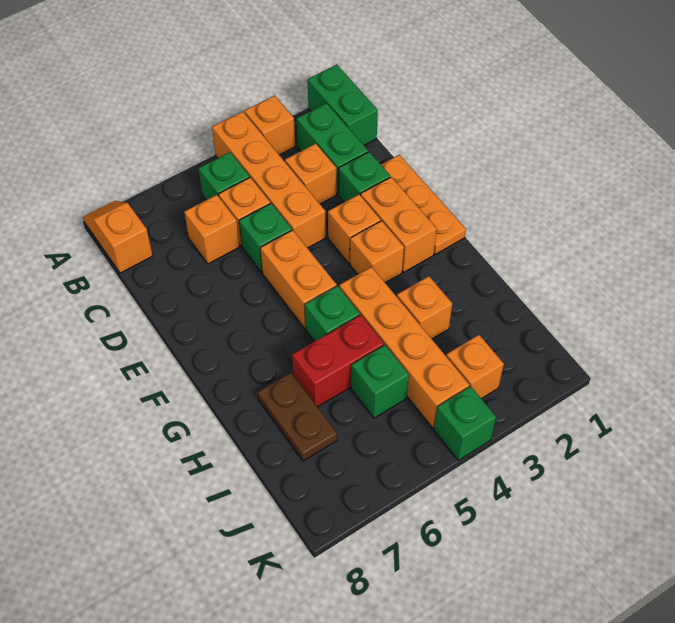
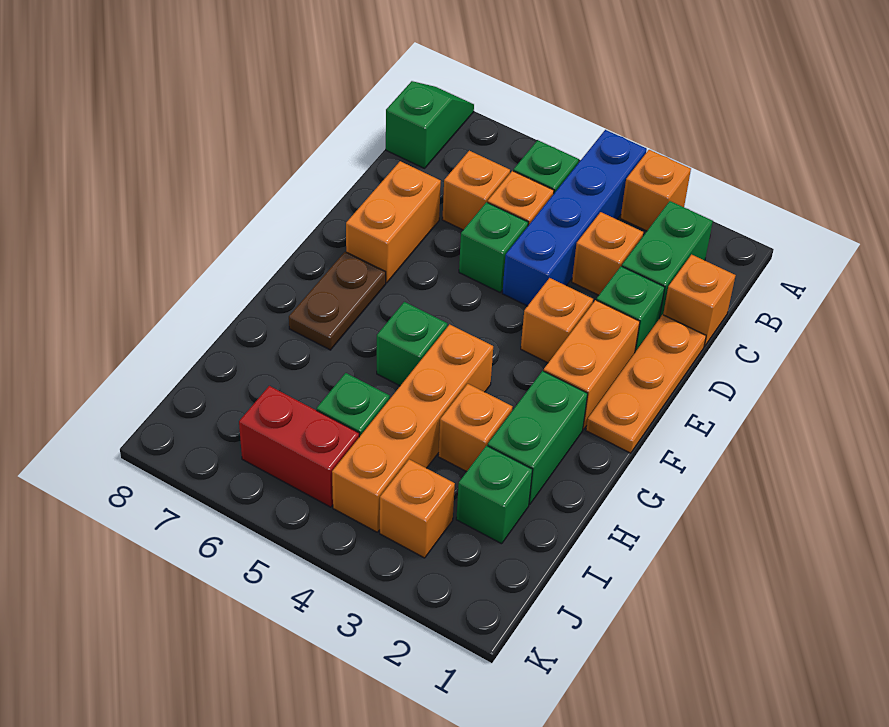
green brick A1:B1 level 1 -> green brick G2:H2 level 1
orange brick A4:D4 level 1 -> blue brick A4:D4 level 1
orange slope A8:B8 level 1 top B -> green slope A8:B8 level 1 top B
orange brick E5:F5 level 1 -> orange brick D7:E7 level 1
orange brick F3 level 1 -> orange brick C1 level 1
red brick H5:H6 level 1 -> red brick J5:J6 level 1
brown plate H7:I7 level 1 -> brown plate F7:G7 level 1
green brick K4 level 1 -> green brick I2 level 1

